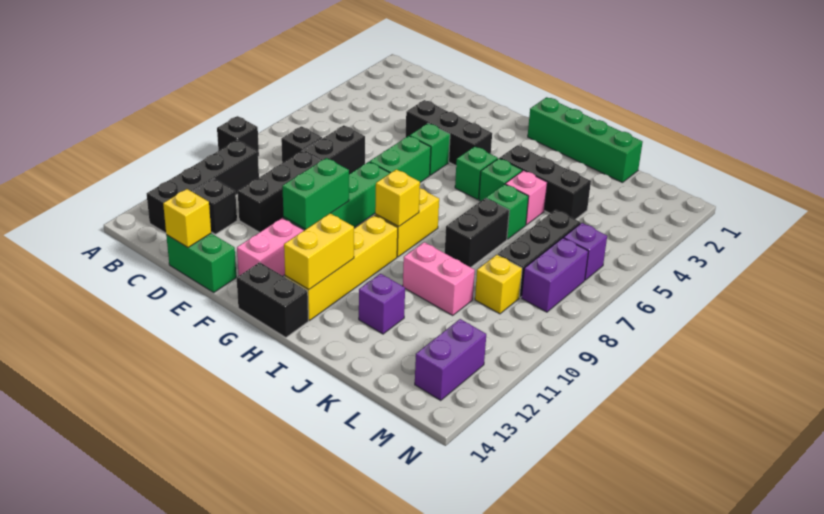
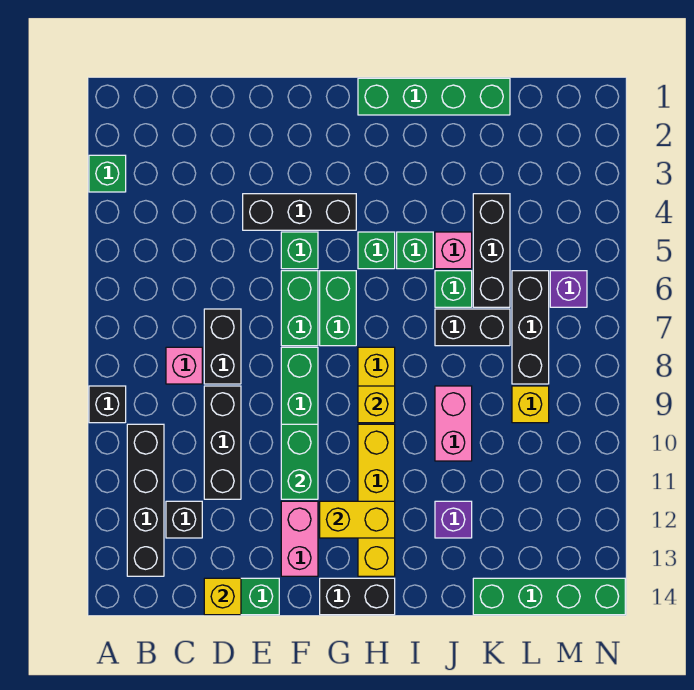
none -> green brick A3 level 1
black brick C8 level 1 -> pink brick C8 level 1
none -> green brick G6:G7 level 1
yellow brick H12:H13 level 2 -> yellow brick G12:H12 level 2
black brick I4:K4 level 1 -> black brick K4:K6 level 1
black brick J7:J8 level 1 -> black brick J7:K7 level 1
pink brick J10:K10 level 1 -> pink brick J9:J10 level 1
none -> green brick K14:N14 level 1
purple brick M7:M8 level 1 -> none
purple brick M12:M13 level 1 -> none

